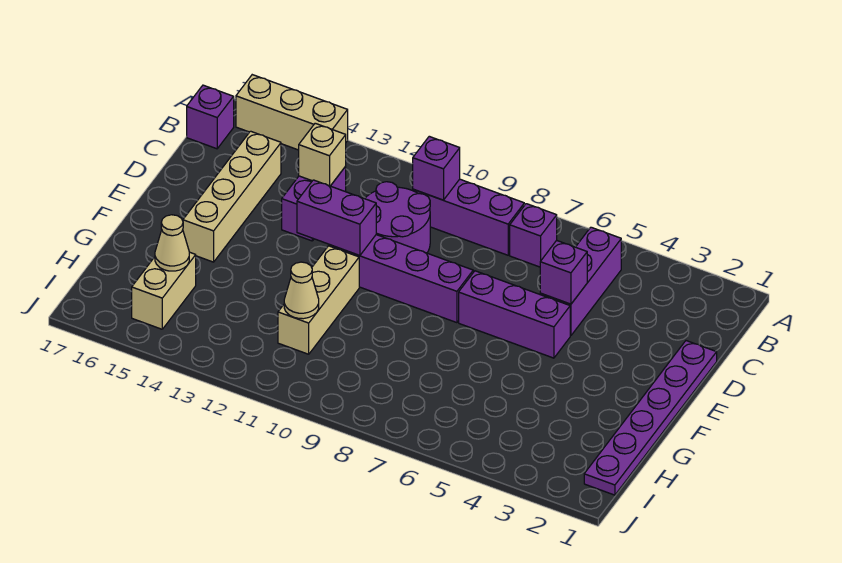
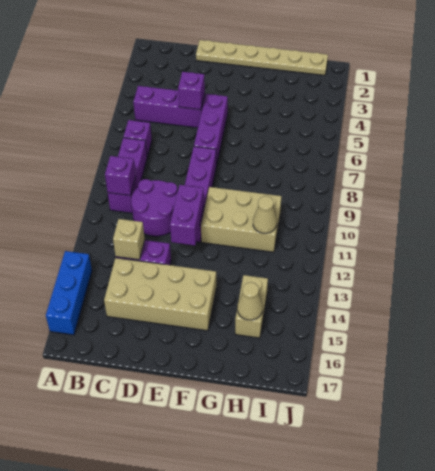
tan brick A14:A16 level 1 -> blue brick A14:A16 level 1
purple brick B17 level 1 -> none
tan brick C15:F15 level 1 -> tan brick C14:F15 level 1
purple plate D1:I1 level 1 -> tan plate D1:I1 level 1
tan brick F11:H11 level 1 -> tan brick F10:H11 level 1
tan brick H15:I15 level 1 -> tan brick H14:H15 level 1

